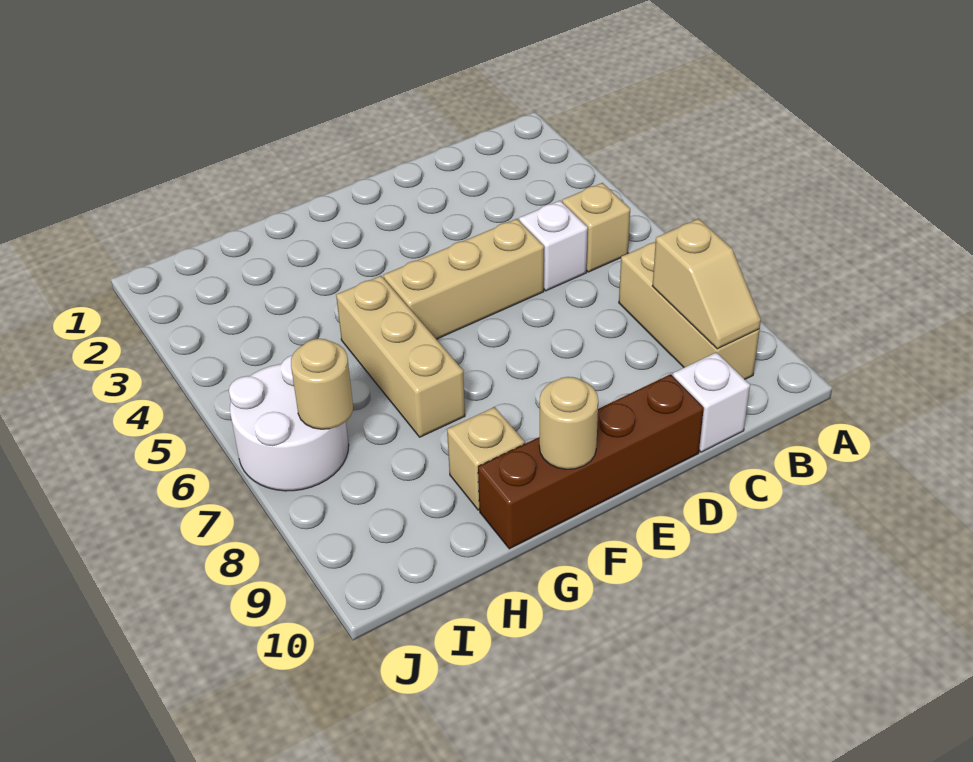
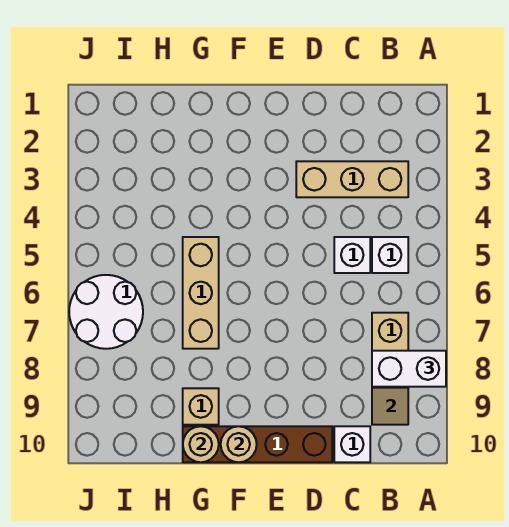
none -> white brick A8:B8 level 3
tan brick B5 level 1 -> white brick B5 level 1
tan brick D5:F5 level 1 -> tan brick B3:D3 level 1
tan round brick I7 level 2 -> tan round brick G10 level 2

